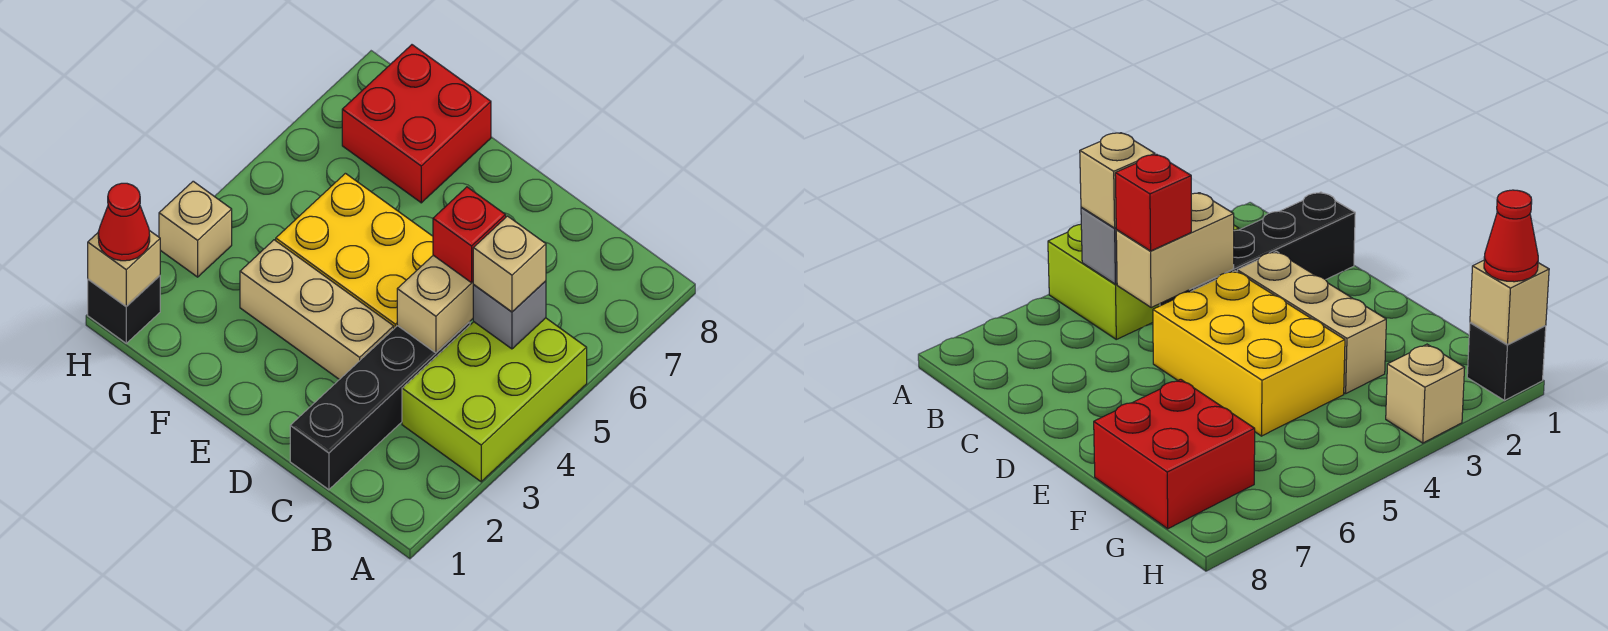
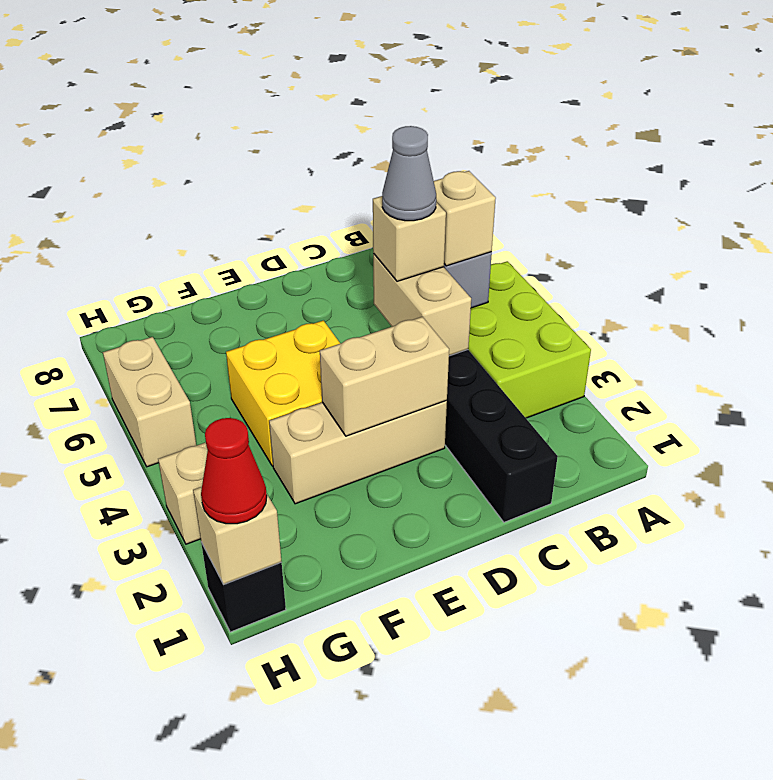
red brick C5 level 3 -> tan brick C5 level 3
none -> grey cone C5 level 4
none -> tan brick D3:E3 level 2
yellow brick D4:F5 level 1 -> yellow brick E4:F5 level 1
red brick F7:G8 level 1 -> none
none -> tan brick H5:H6 level 1

